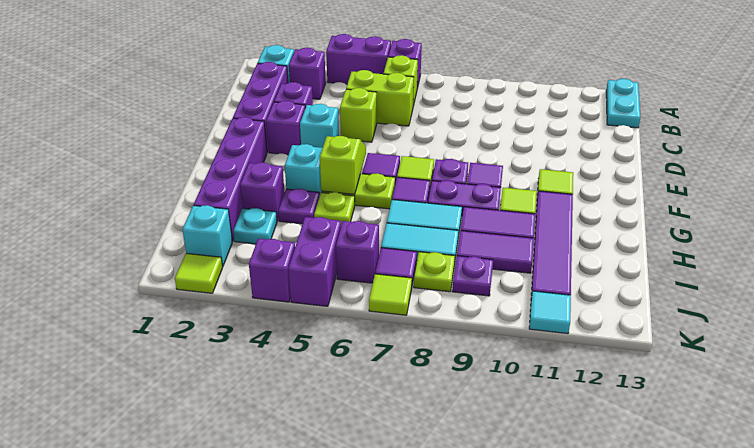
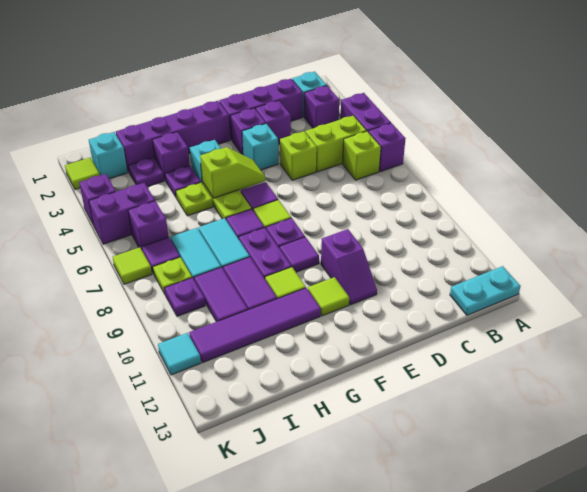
lime brick C5:C6 level 1 -> lime brick B5:C5 level 1
none -> purple slope E10:E11 level 1 top 10
cyan plate I3 level 1 -> purple plate I3 level 1

